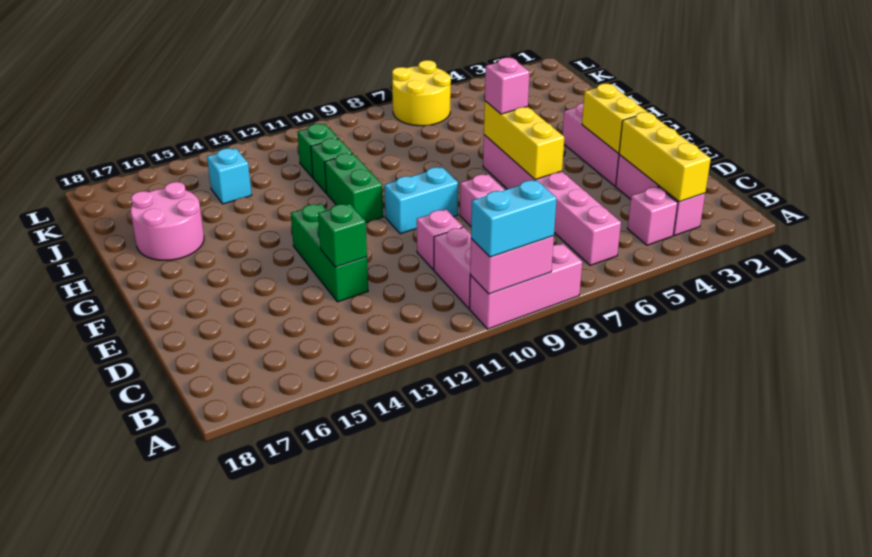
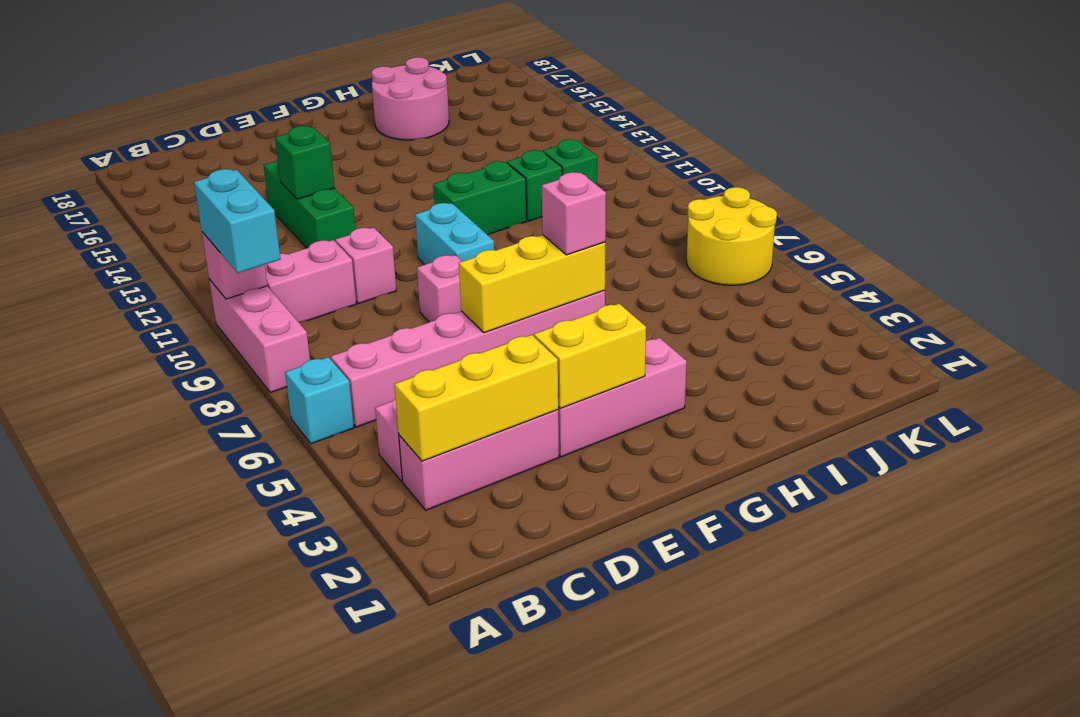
pink brick A9:A10 level 2 -> pink brick A10 level 2
green brick D13:F13 level 1 -> green brick D12:D14 level 1
cyan brick J14 level 1 -> cyan brick A6 level 1

